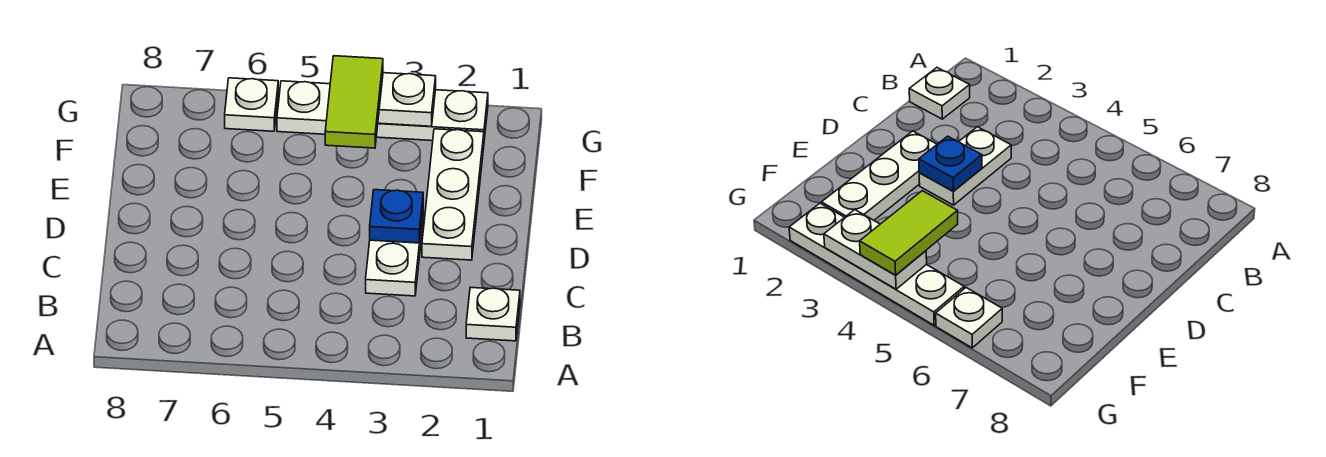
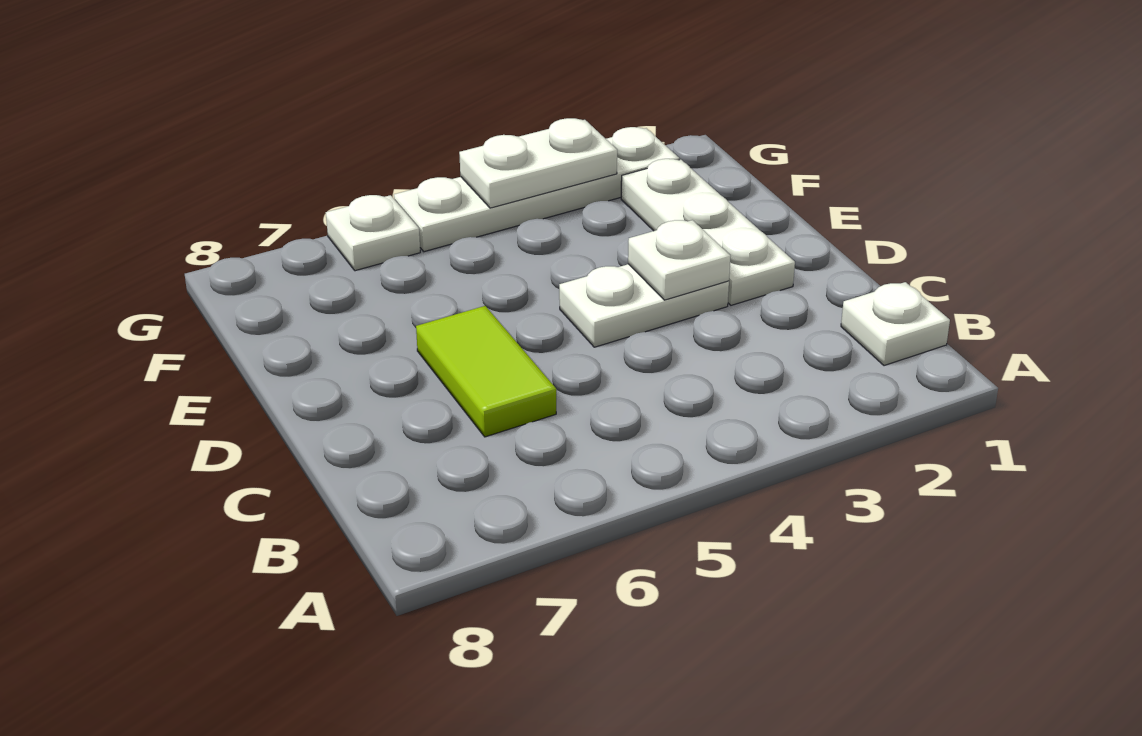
white plate C3:D3 level 1 -> white plate D3:D4 level 1
blue plate D3 level 2 -> white plate D3 level 2
lime tile F4:G4 level 3 -> lime tile C6:D6 level 1

